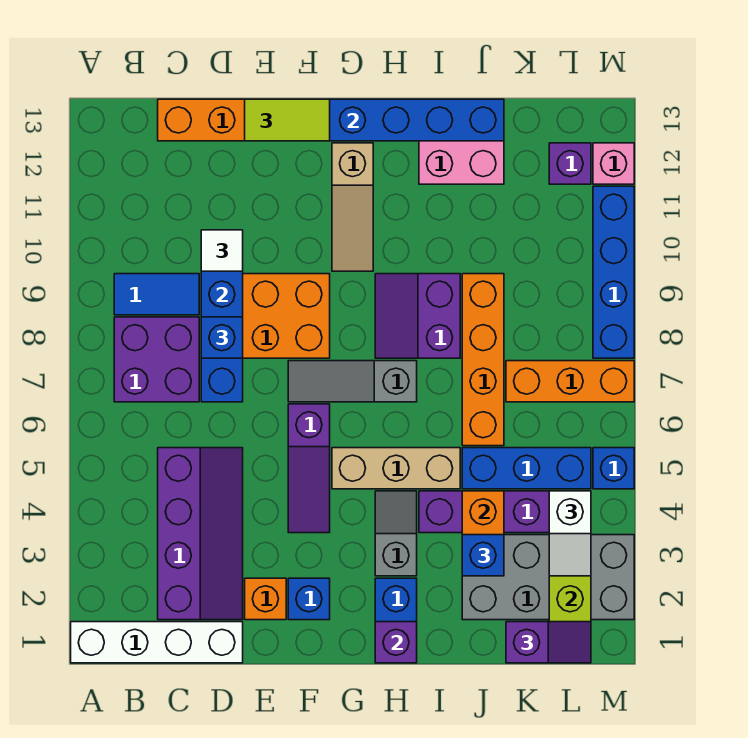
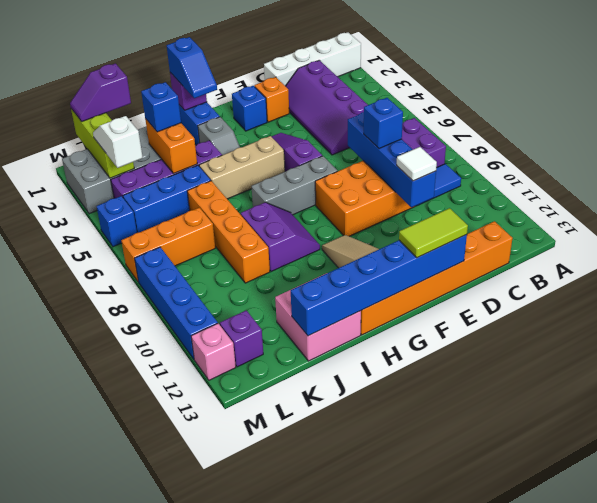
grey slope F7:H7 level 1 top H -> grey brick F7:H7 level 1
none -> blue slope H1:H2 level 3 top 1

